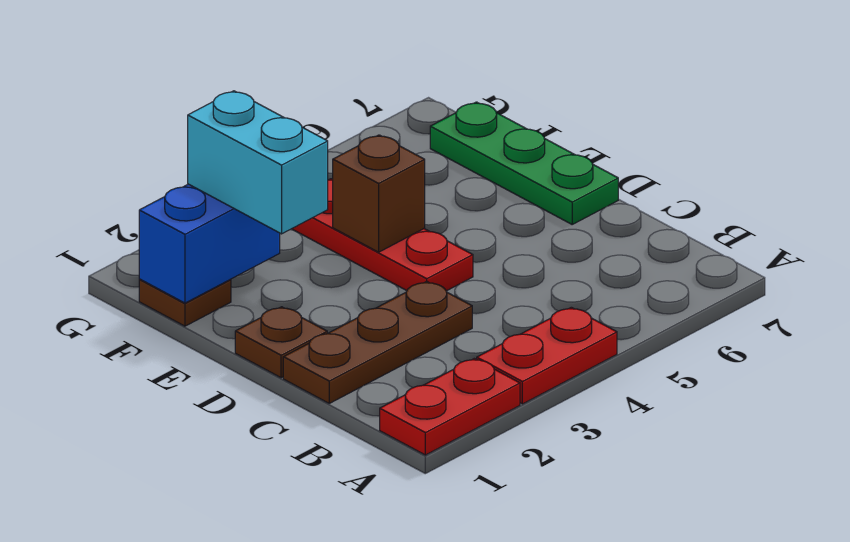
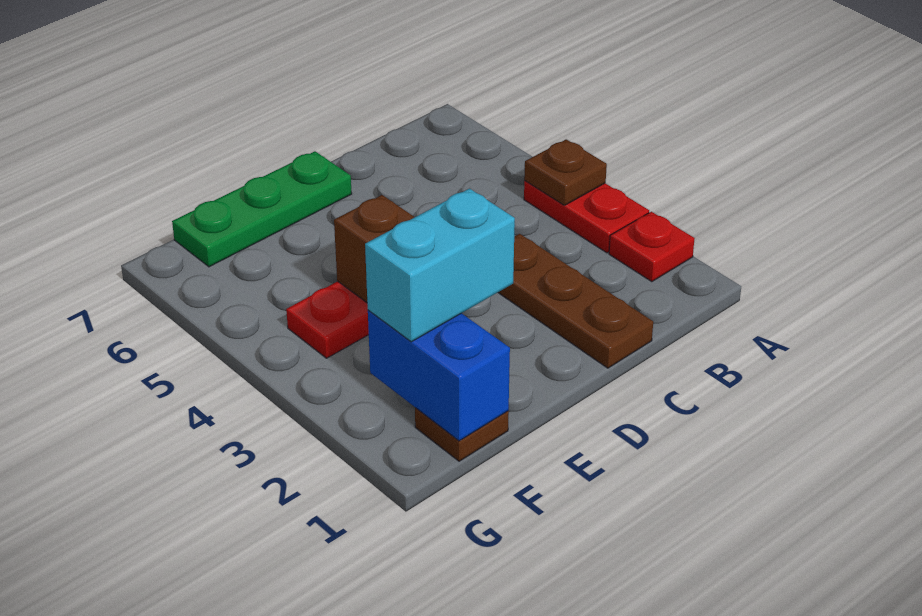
red plate A1:A2 level 1 -> red plate A2 level 1
brown plate D1 level 1 -> brown plate A4 level 2

